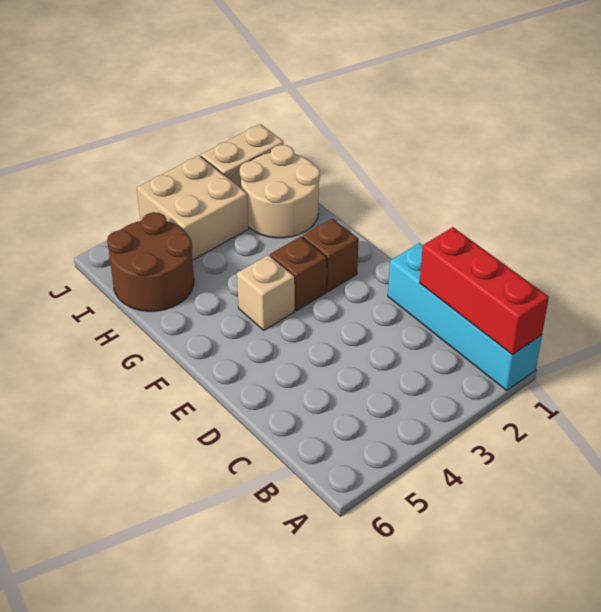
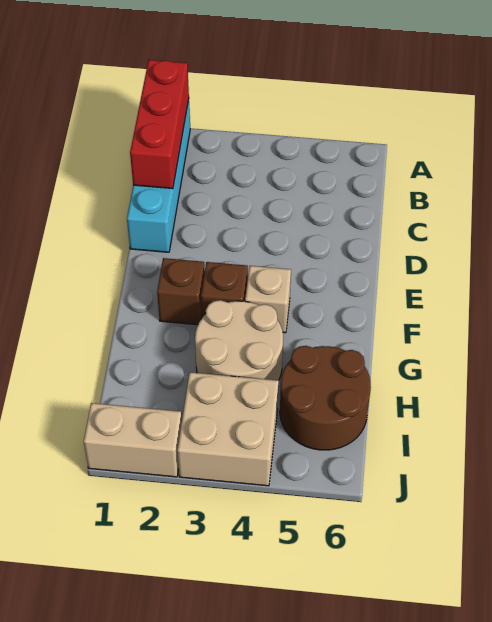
tan round brick H1:I2 level 1 -> tan round brick G3:H4 level 1

